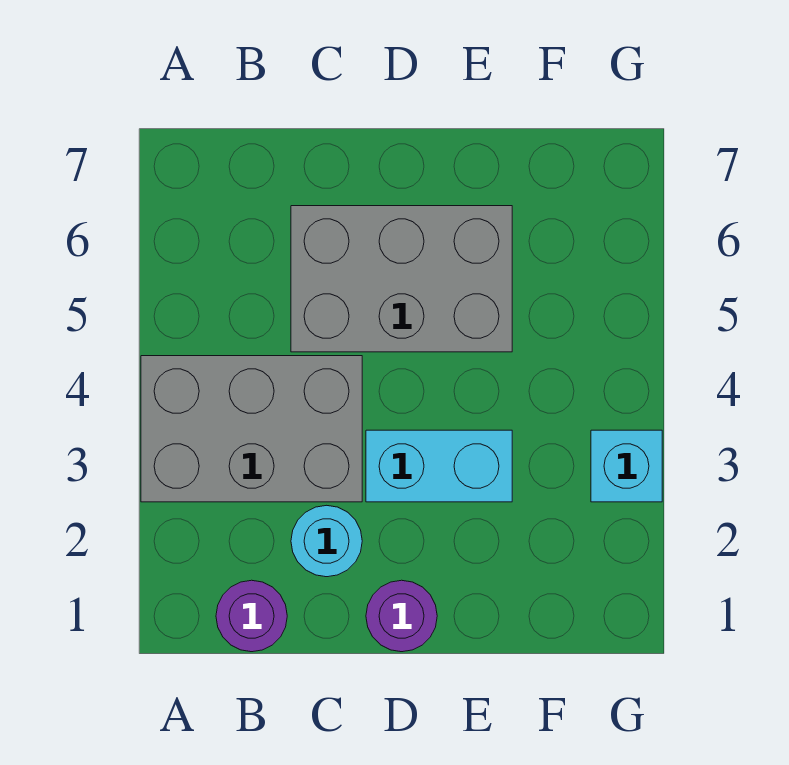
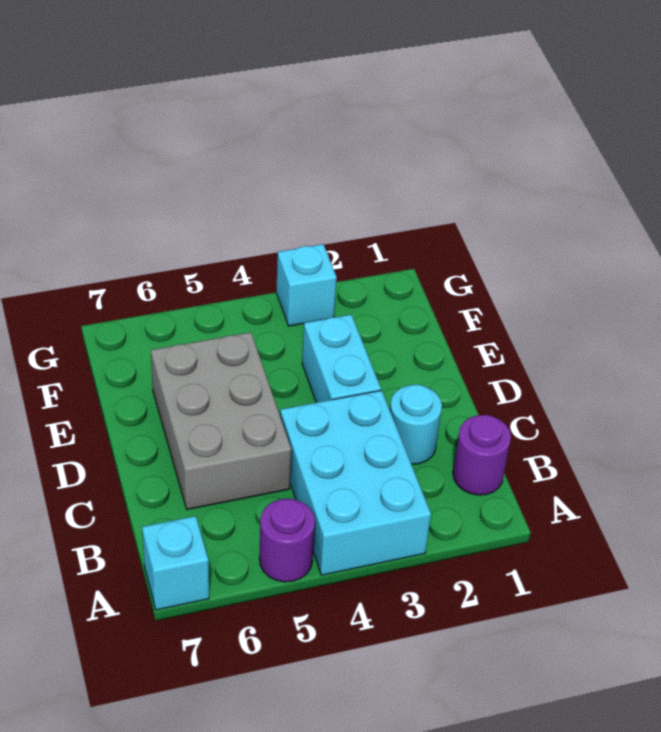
grey brick A3:C4 level 1 -> cyan brick A3:C4 level 1
none -> cyan brick A7 level 1
purple round brick D1 level 1 -> purple round brick A5 level 1

